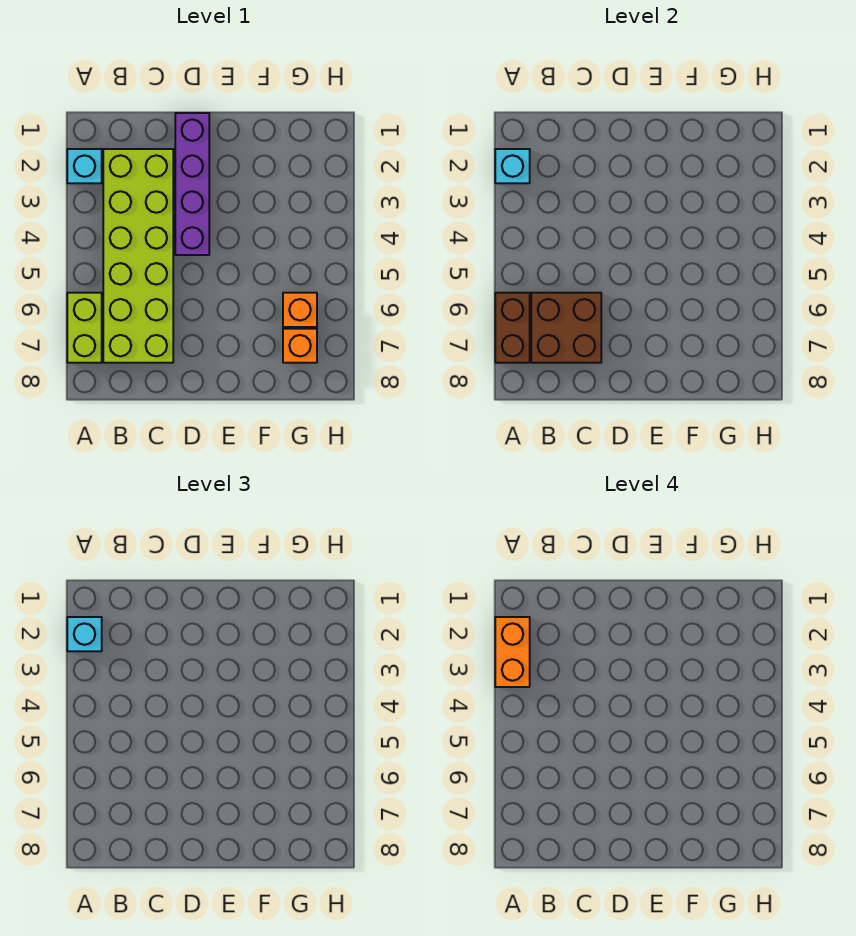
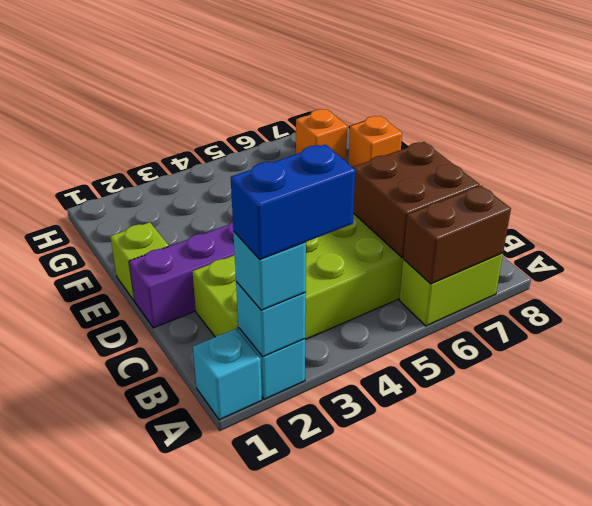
none -> cyan brick A1 level 1
orange brick A2:A3 level 4 -> blue brick A2:A3 level 4
none -> lime brick E1 level 1
orange brick G6 level 1 -> orange brick F8 level 1

